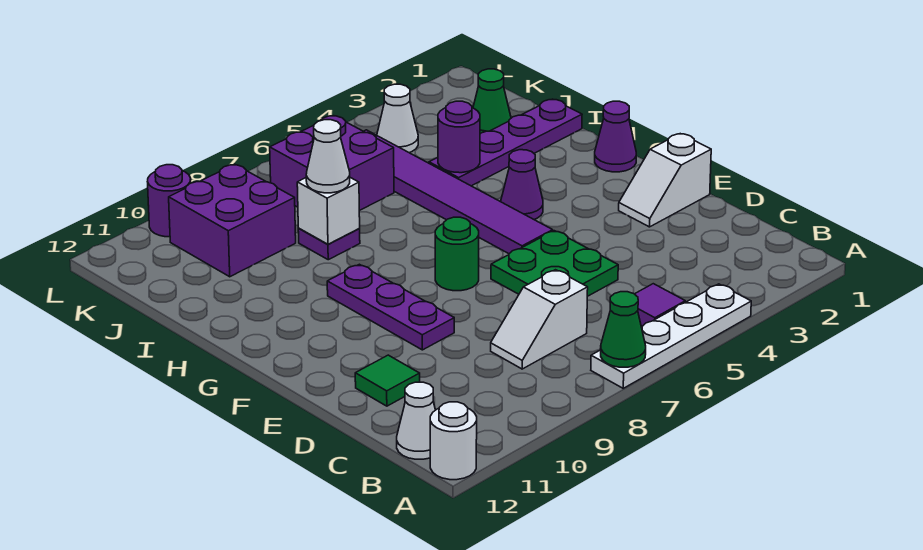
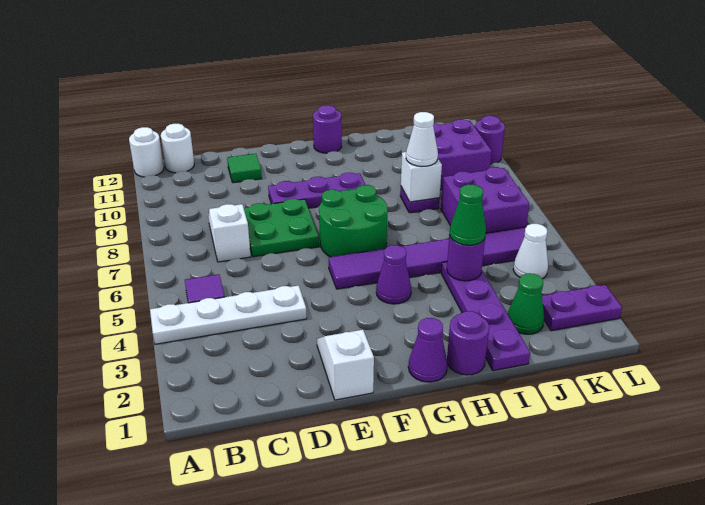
white plate A4:A7 level 1 -> white plate A4:D4 level 1
green cone A7 level 2 -> green cone I4 level 3
white cone B12 level 1 -> white round brick B12 level 1
green plate D5:E6 level 1 -> green plate D7:E8 level 1
green round brick F7 level 1 -> green round brick F6:G7 level 1
none -> purple round brick G12 level 1
none -> purple round brick H1 level 1
none -> purple plate K2:L2 level 1

